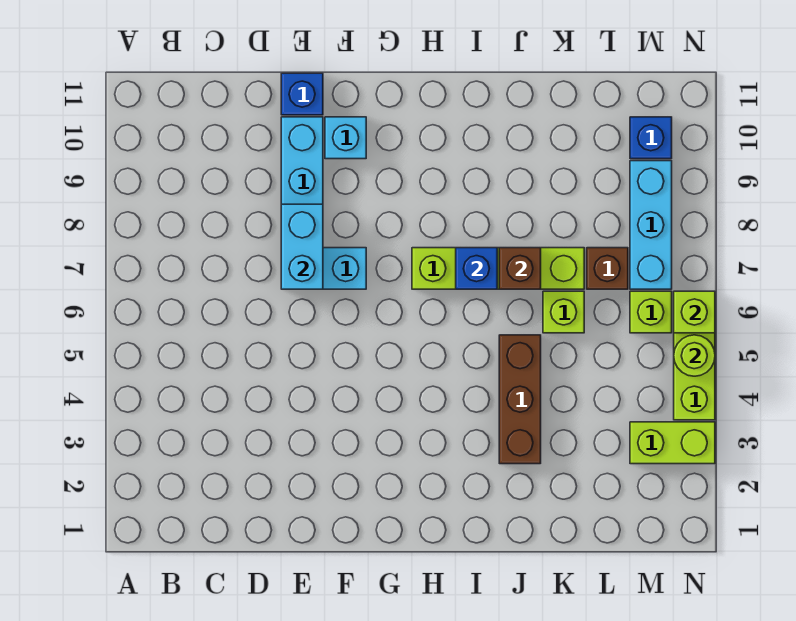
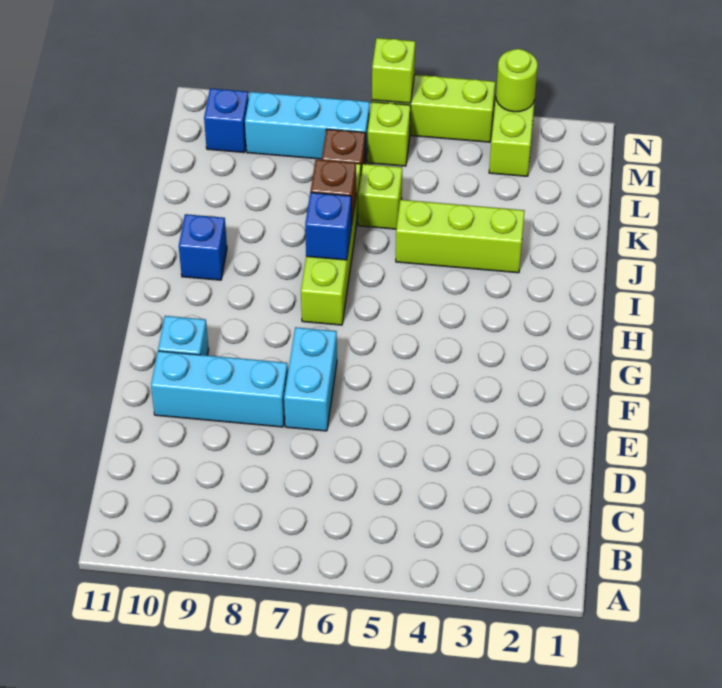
cyan brick E7:E8 level 2 -> none
blue brick E11 level 1 -> blue brick I10 level 1
brown brick J3:J5 level 1 -> lime brick J3:J5 level 1
lime round brick N5 level 2 -> lime round brick N3 level 2

